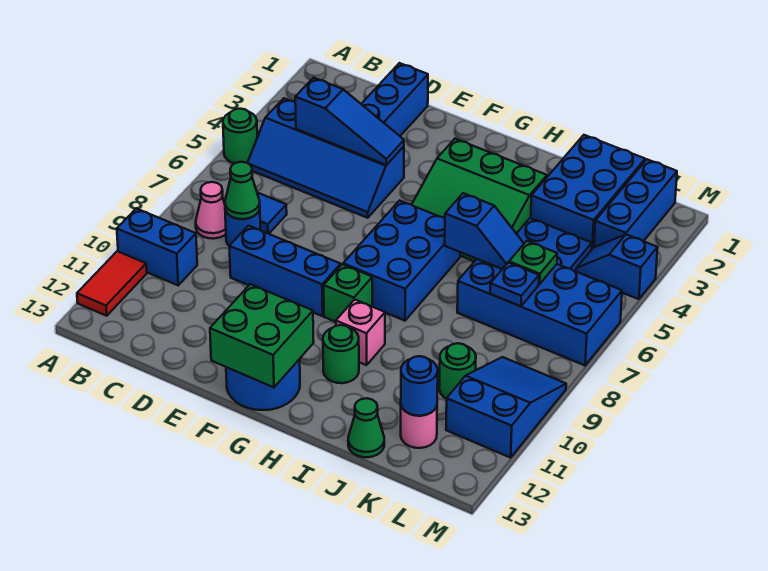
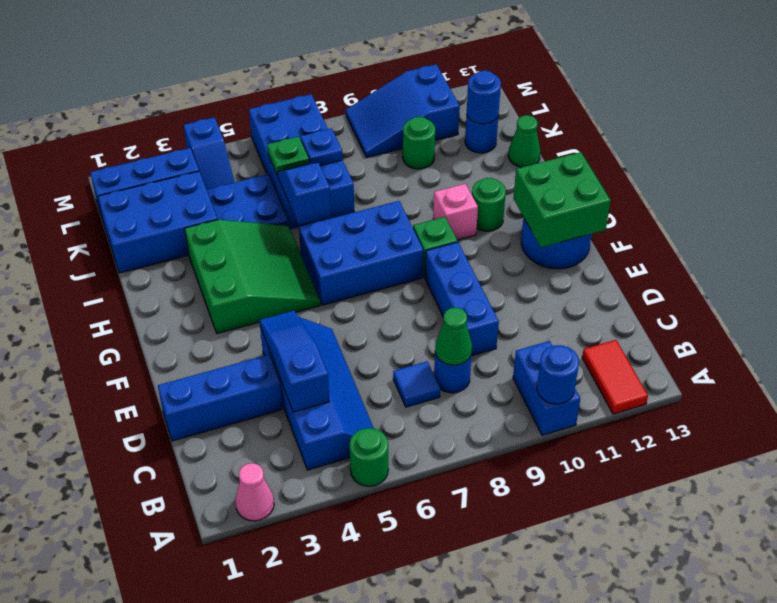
none -> blue round brick A10 level 2
red tile A11:A12 level 1 -> red tile A12:B12 level 1
pink cone B8 level 1 -> pink cone A2 level 1
pink round brick K12 level 1 -> blue round brick K12 level 1

